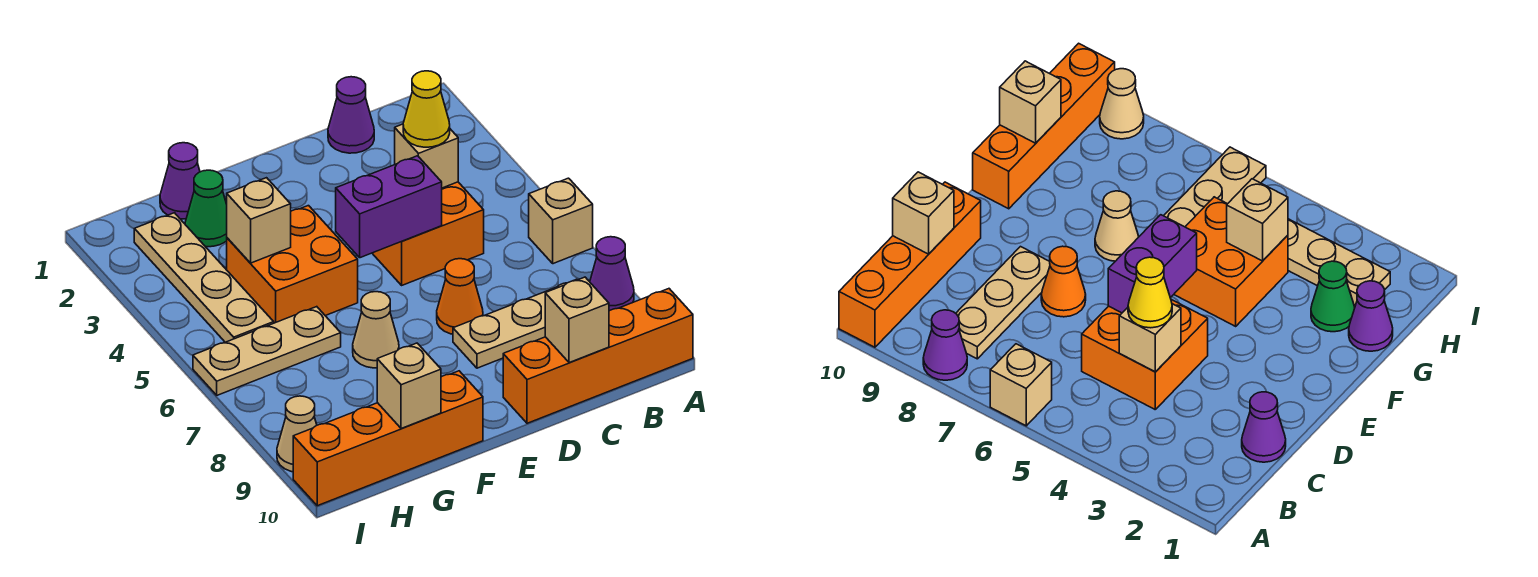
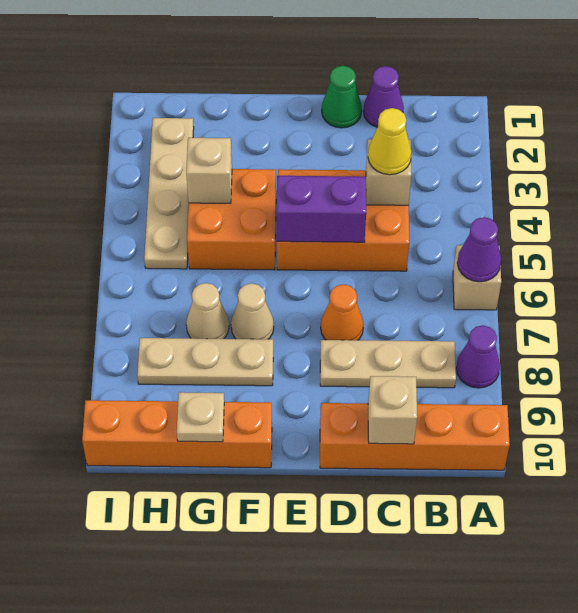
orange brick C4:D5 level 1 -> orange brick C4:E5 level 1
purple cone G1 level 1 -> purple cone A6 level 2
green cone G2 level 1 -> green cone D1 level 1
tan plate G6:I6 level 1 -> tan plate F8:H8 level 1
tan brick G10 level 2 -> tan plate G10 level 2
tan cone I9 level 1 -> tan cone G7 level 1

